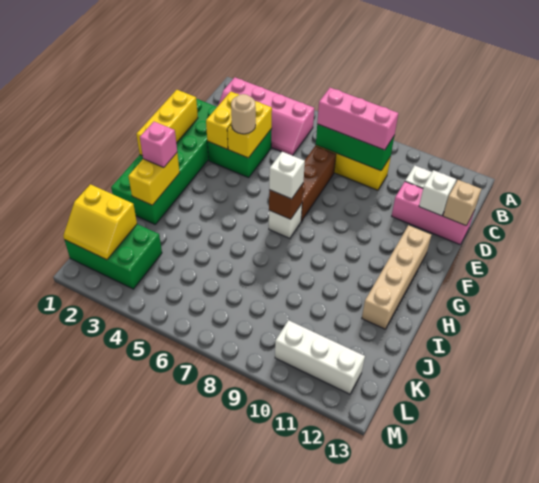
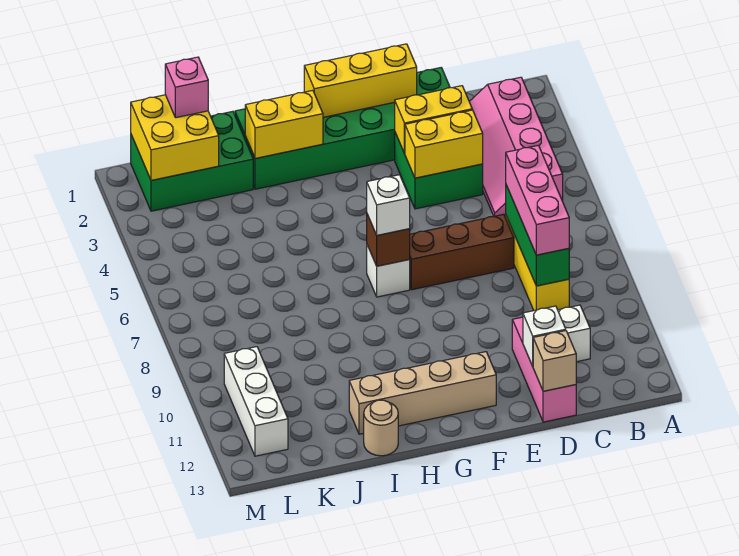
tan round brick E4 level 3 -> tan round brick I13 level 1
pink brick H2 level 3 -> pink brick K1 level 3
green brick K1:L3 level 1 -> green brick J1:L2 level 1
yellow slope K1:L2 level 2 top K -> yellow brick K1:L2 level 2

